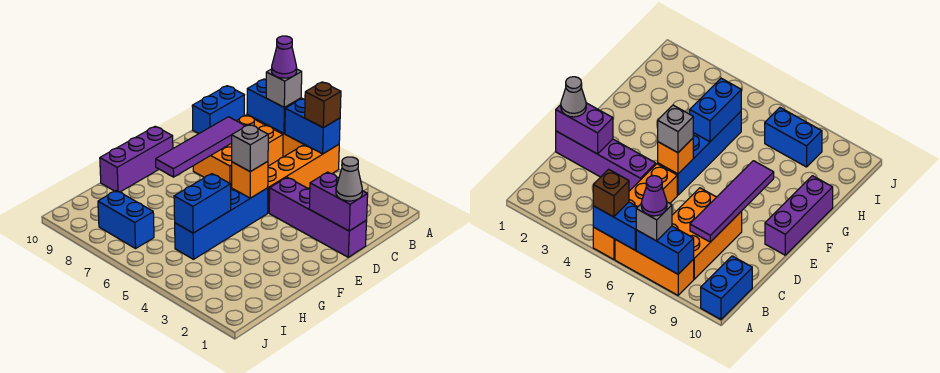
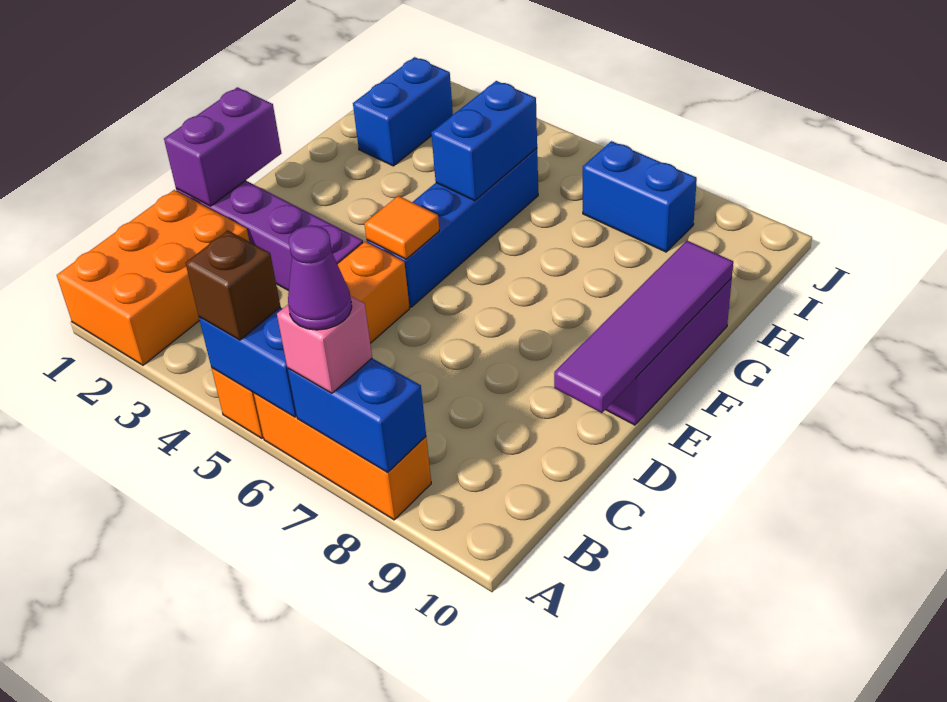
grey brick A7 level 3 -> pink brick A7 level 3
blue brick A10:B10 level 1 -> blue brick H2:I2 level 1
orange brick B7:D8 level 1 -> orange brick A1:C2 level 1
purple tile C8:F8 level 2 -> purple tile D10:G10 level 2
purple brick D1:D2 level 2 -> purple brick D1:E1 level 2
grey cone D1 level 3 -> none
orange brick E5 level 2 -> orange tile E5 level 2
grey brick E5 level 3 -> none

